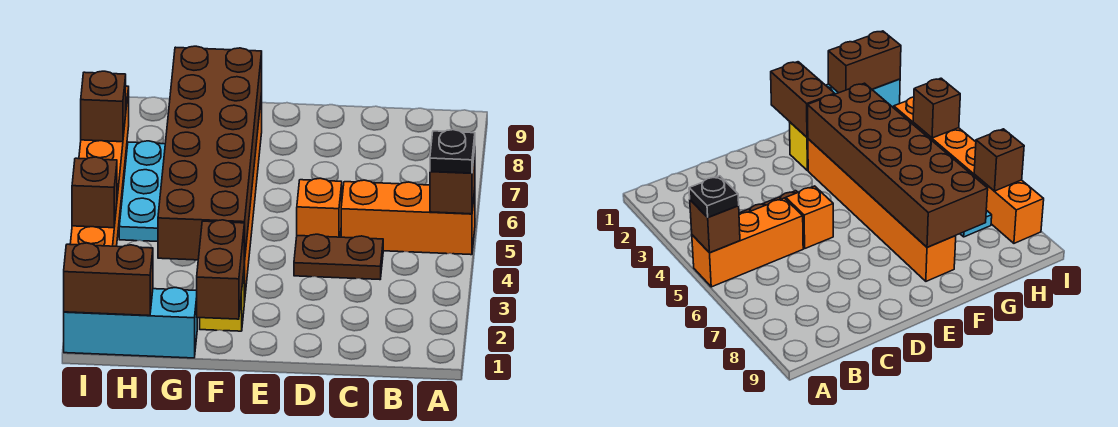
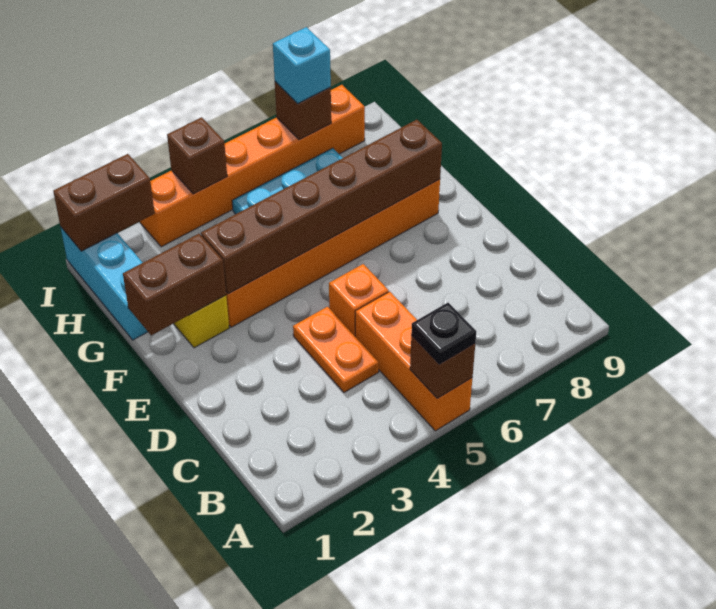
brown plate C4:D4 level 1 -> orange plate C4:D4 level 1
brown brick F3:G8 level 2 -> brown brick F3:F8 level 2
brown brick H1:I1 level 2 -> brown brick I1:I2 level 2
none -> cyan brick I7 level 3

